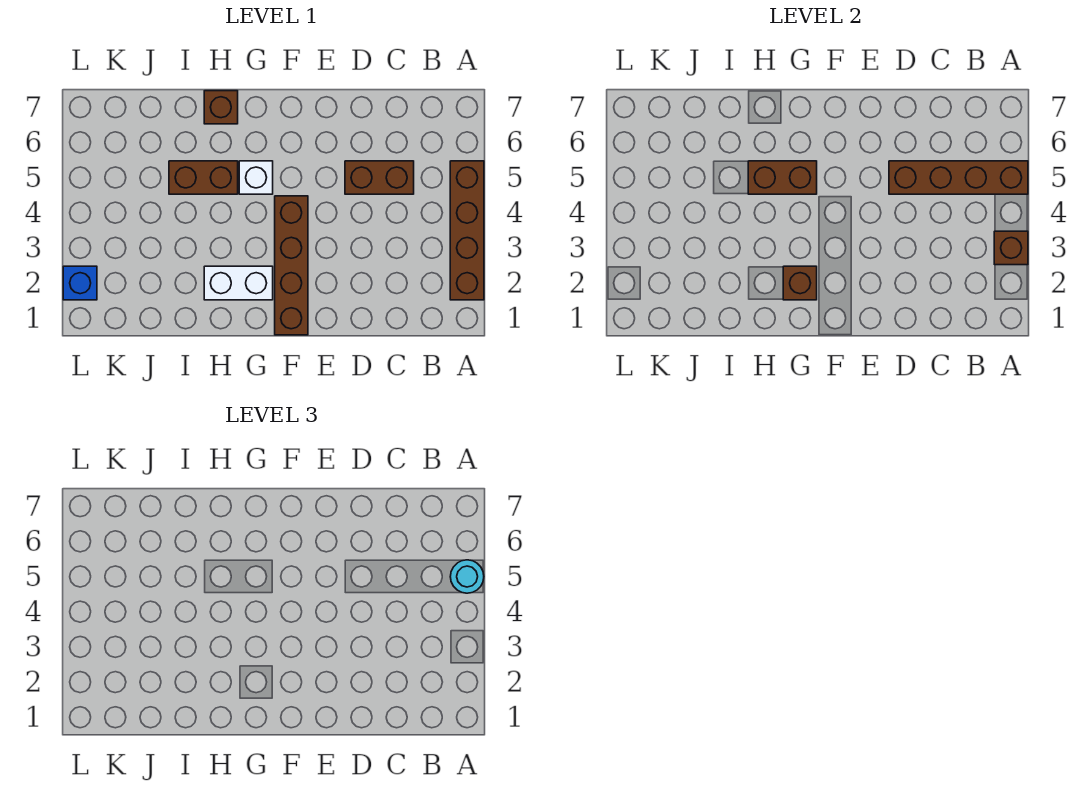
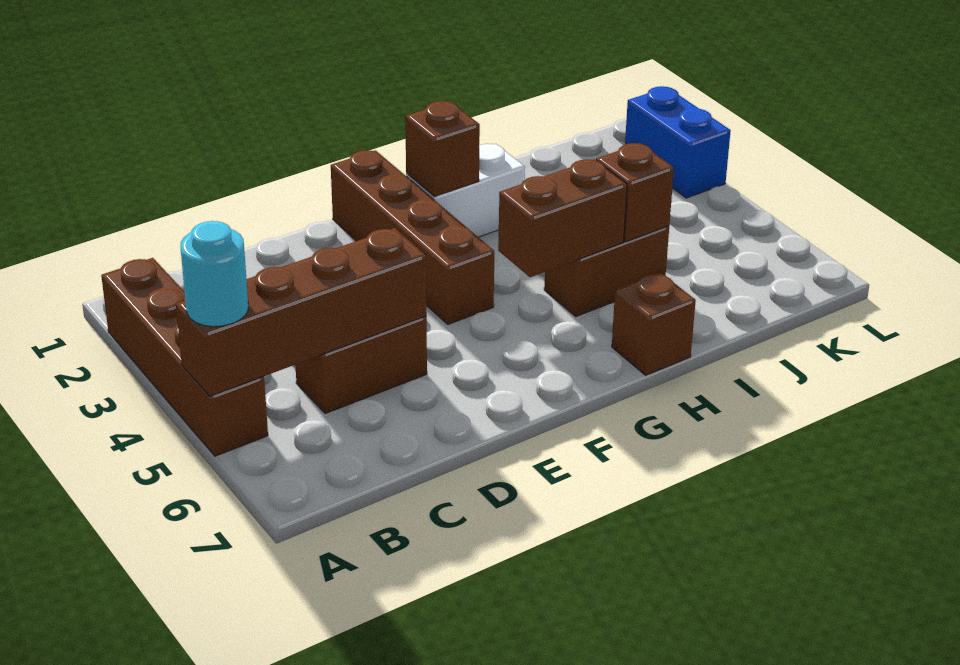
brown brick A3 level 2 -> brown brick I5 level 2
white brick G5 level 1 -> none
blue brick L2 level 1 -> blue brick L2:L3 level 1

